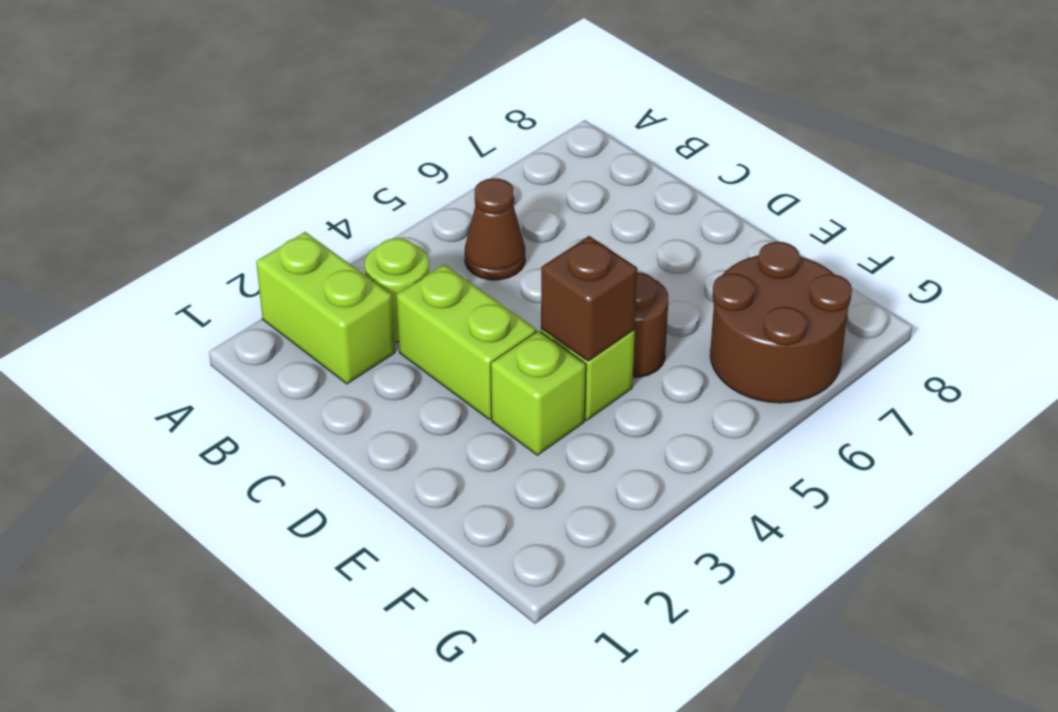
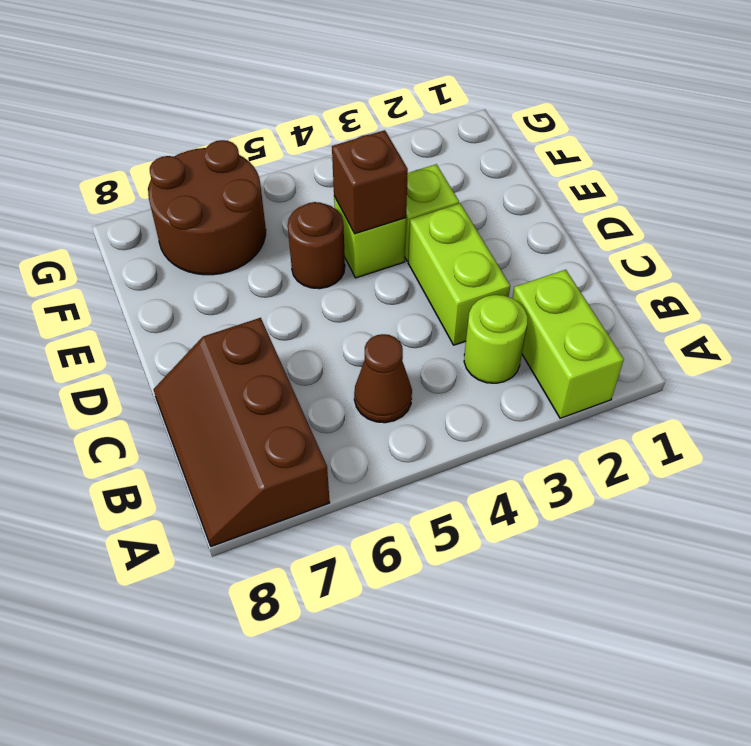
none -> brown slope A7:C8 level 1 top 7

